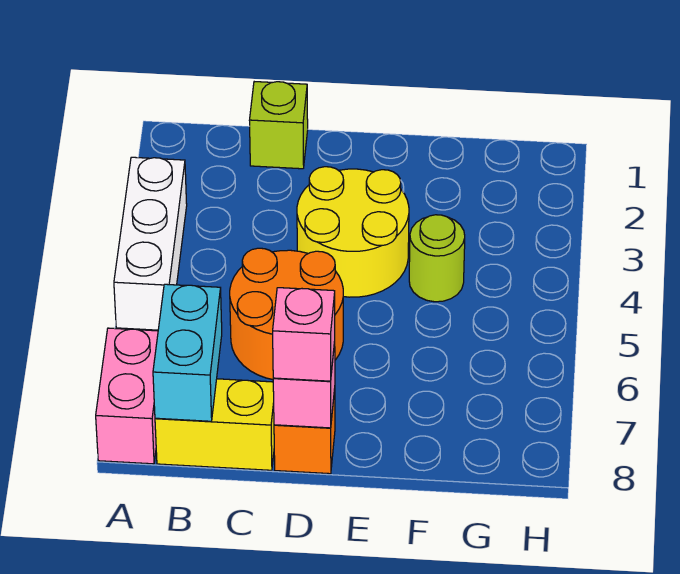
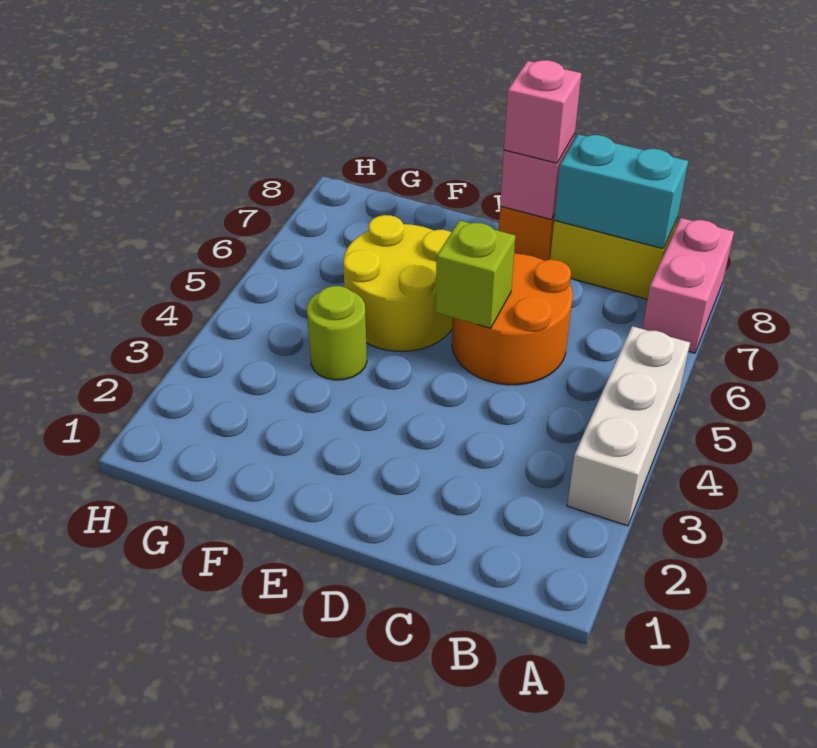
cyan brick B7:B8 level 2 -> cyan brick B8:C8 level 2
lime brick C1 level 1 -> lime brick D5 level 2
yellow round brick D3:E4 level 1 -> yellow round brick E5:F6 level 1

